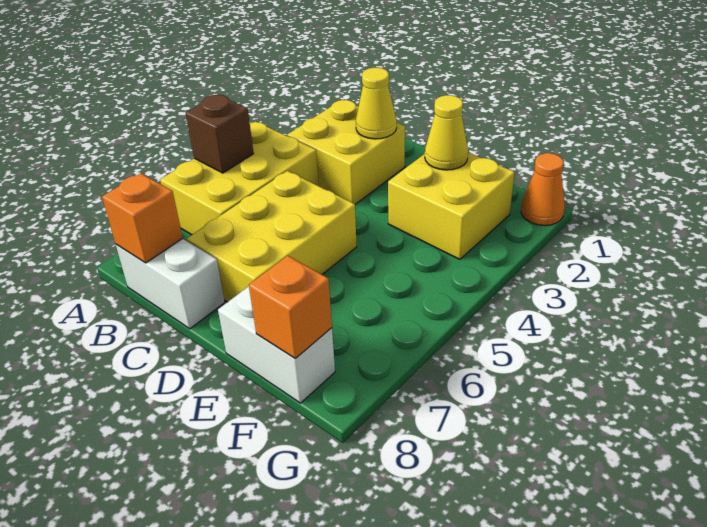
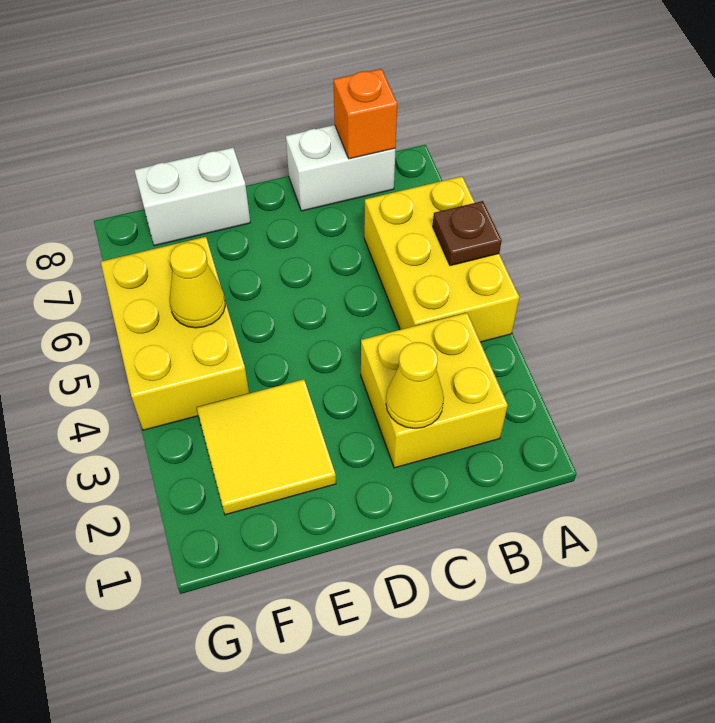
brown brick A5 level 2 -> brown plate A5 level 2
yellow brick C5:D7 level 1 -> yellow brick F4:G6 level 1
yellow brick E2:F3 level 1 -> yellow tile E2:F3 level 1
yellow cone E2 level 2 -> yellow cone F5 level 2
orange brick F8 level 2 -> none
orange cone G1 level 1 -> none

